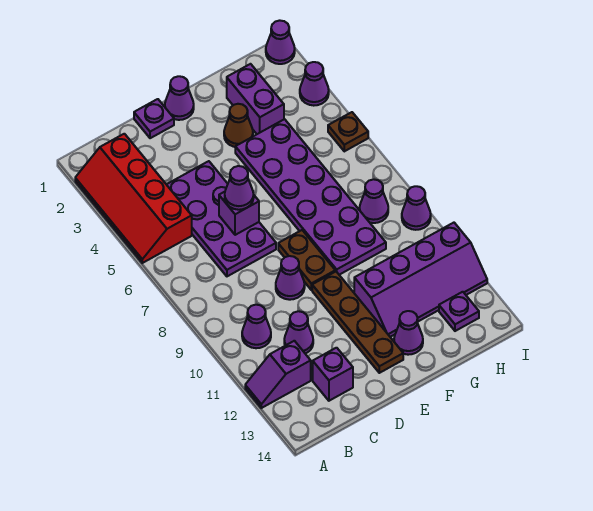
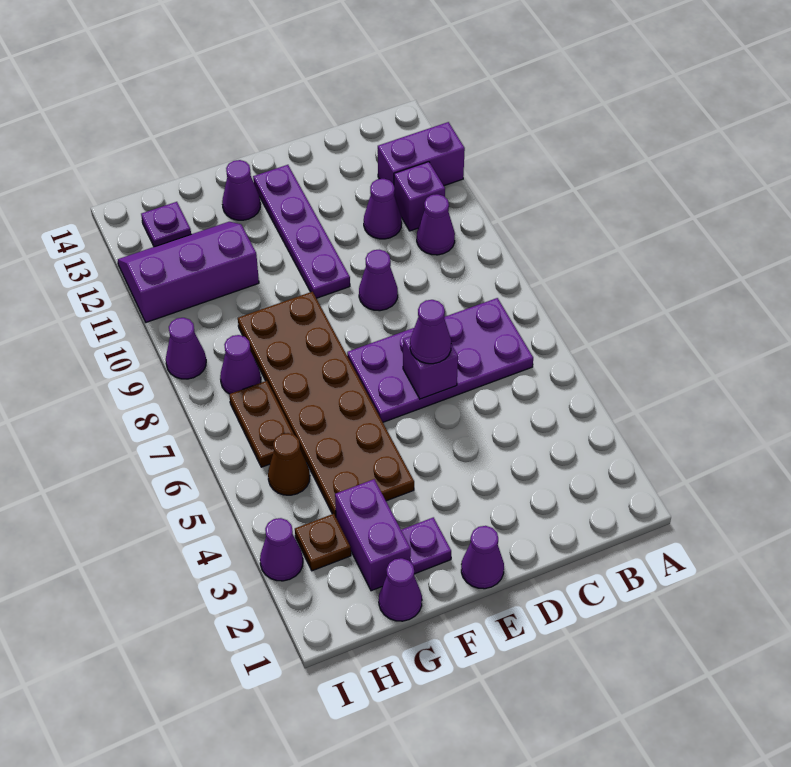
red slope A2:B5 level 1 top B -> none
purple slope A12:B12 level 1 top B -> purple brick A12:B12 level 1
purple plate C4:D7 level 1 -> purple plate B6:E7 level 1
purple brick C13 level 1 -> purple brick B11 level 1
purple plate D1 level 1 -> purple plate F2 level 1
brown plate E8:E9 level 1 -> brown plate H6:H7 level 1
brown plate E10:E13 level 1 -> purple plate E10:E13 level 1
brown cone F3 level 1 -> brown cone H5 level 1
purple plate F4:G9 level 1 -> brown plate F4:G9 level 1
purple slope F11:I12 level 1 top 11 -> purple slope G11:I12 level 1 top 11
purple cone I1 level 1 -> purple cone G1 level 1
brown plate I5 level 1 -> brown plate H3 level 1

